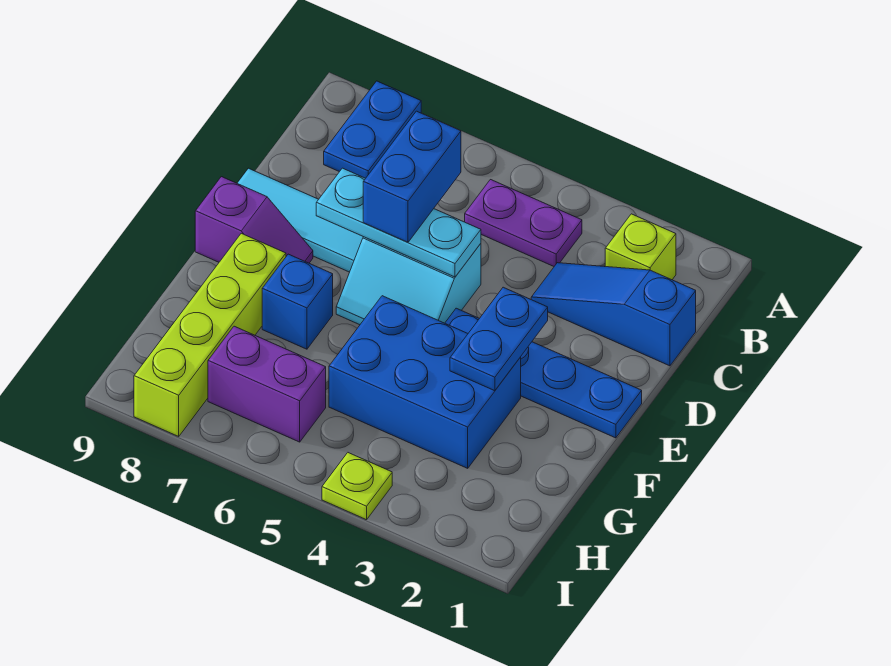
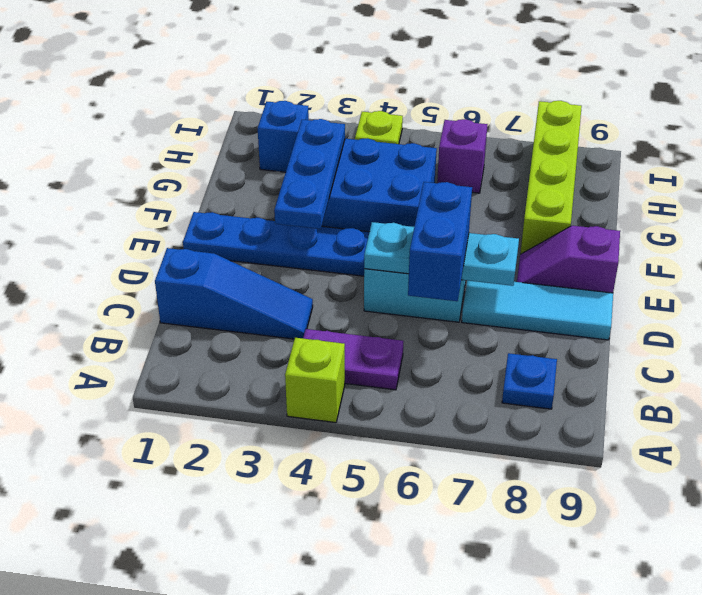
blue plate A8:B8 level 1 -> blue plate B8 level 1
lime brick B2 level 1 -> lime brick A4 level 1
blue plate E3:F3 level 2 -> blue plate E3:G3 level 2
blue brick F7 level 1 -> blue brick H2 level 1
purple brick H6:H7 level 1 -> purple brick H6 level 1

